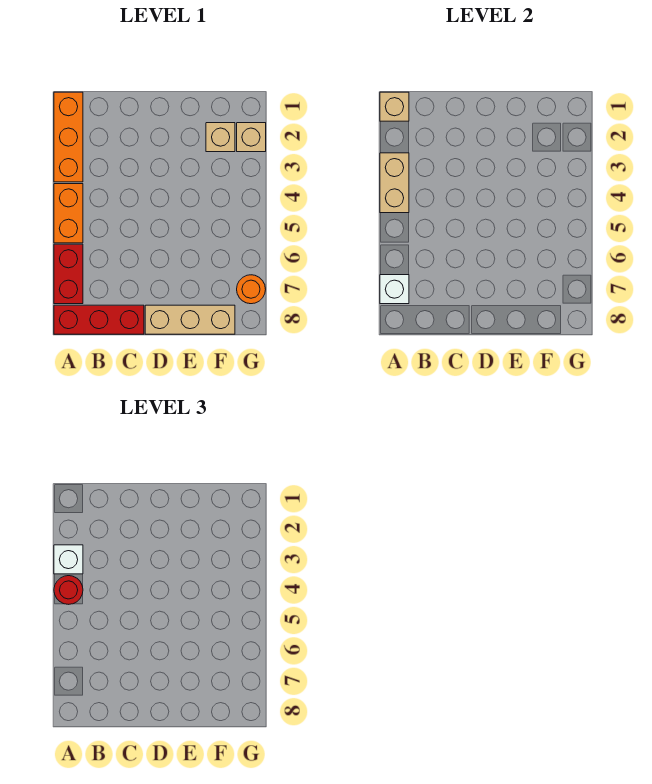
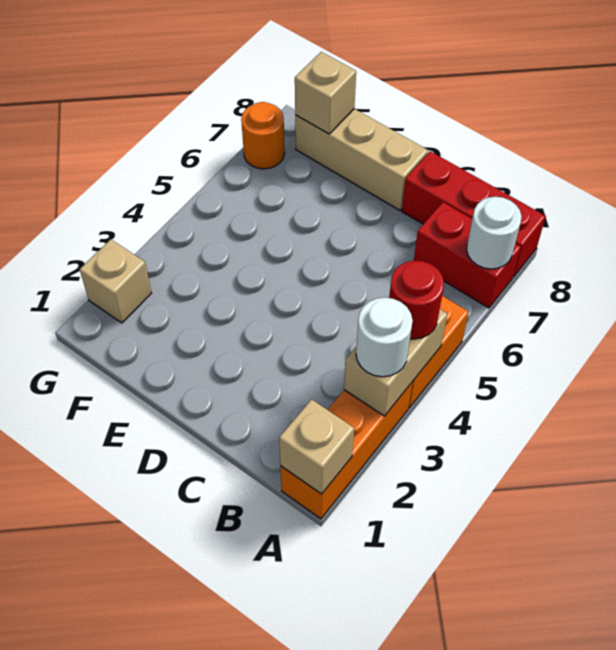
white brick A3 level 3 -> white round brick A3 level 3
red brick A6:A7 level 1 -> red brick A7:B7 level 1
white brick A7 level 2 -> white round brick A7 level 2
tan brick F2 level 1 -> tan brick F8 level 2

